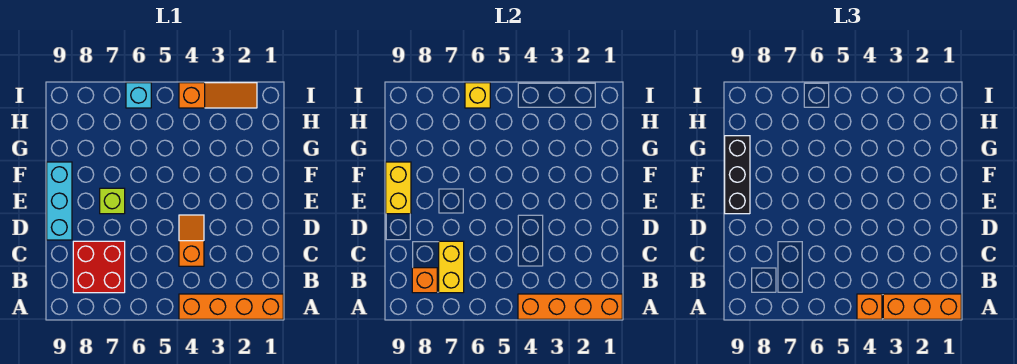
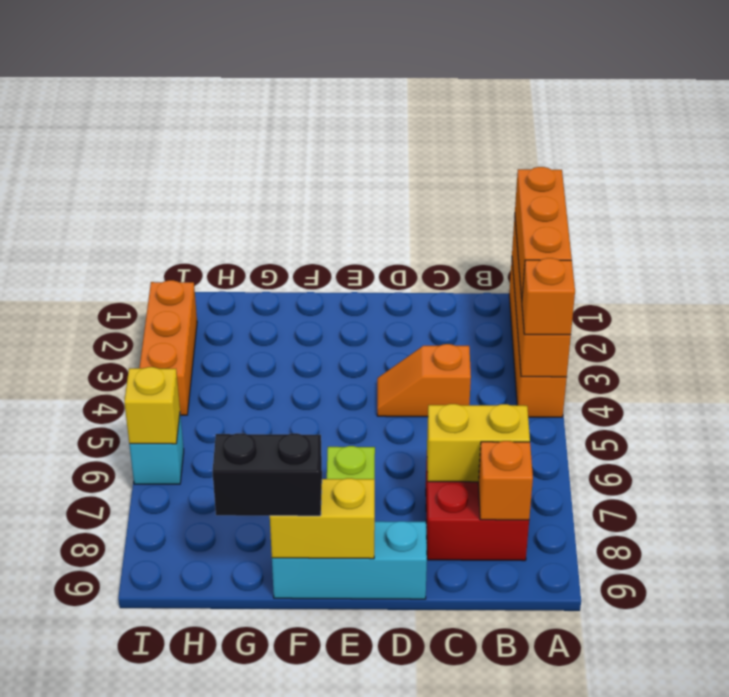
black brick E9:G9 level 3 -> black brick F9:G9 level 3
orange slope I2:I4 level 1 top 4 -> orange brick I2:I4 level 1

